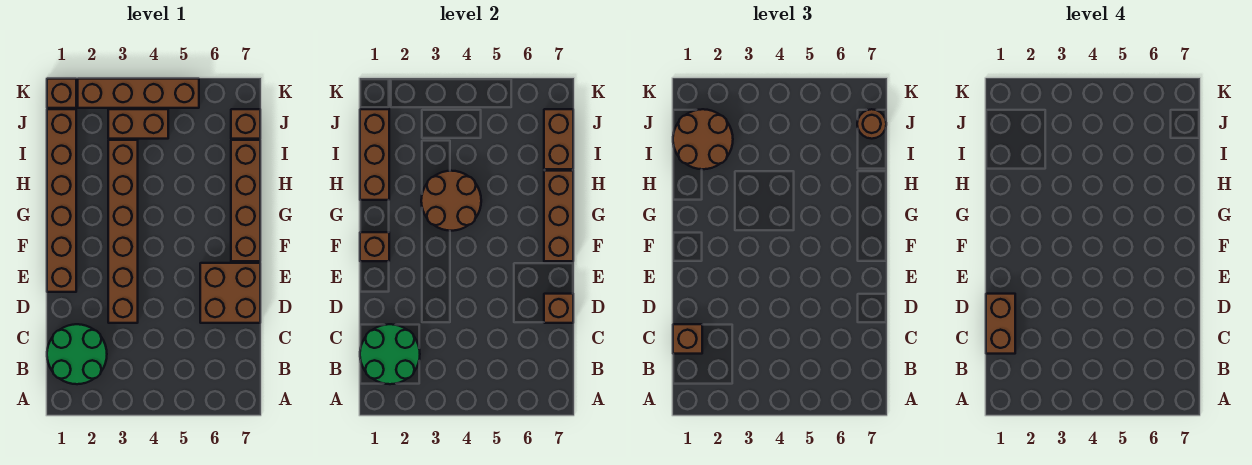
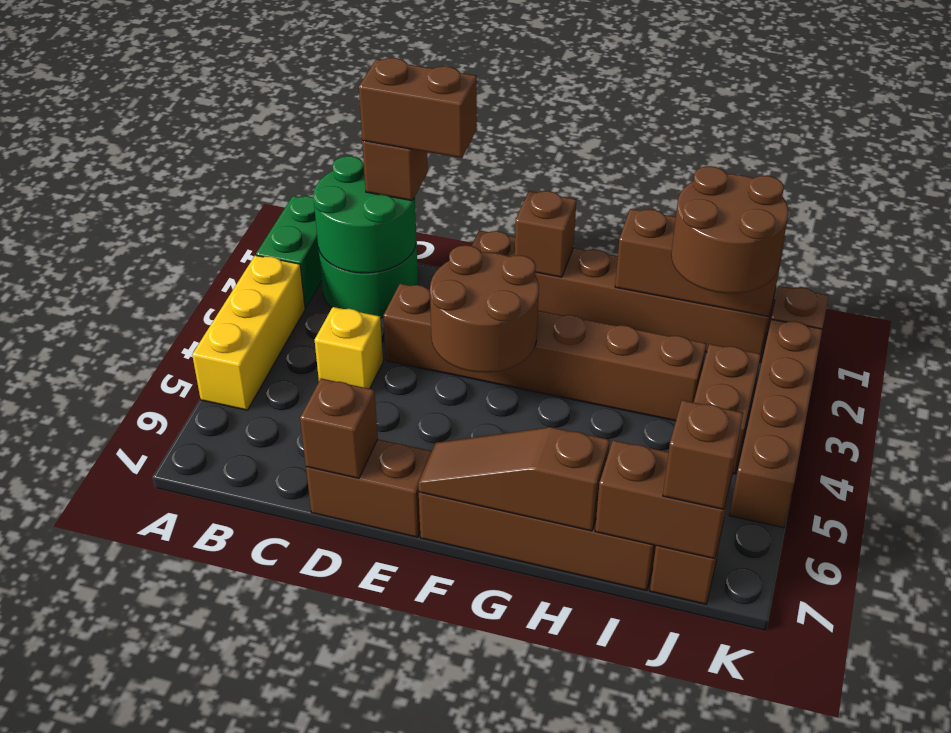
none -> green brick A1:A2 level 1
none -> yellow brick A3:A5 level 1
none -> yellow brick C4 level 1
brown brick D6:E7 level 1 -> brown brick D7:E7 level 1
brown brick F7:H7 level 2 -> brown slope F7:H7 level 2 top H
brown round brick G3:H4 level 2 -> brown round brick E3:F4 level 2
brown round brick J7 level 3 -> brown brick J7 level 3

